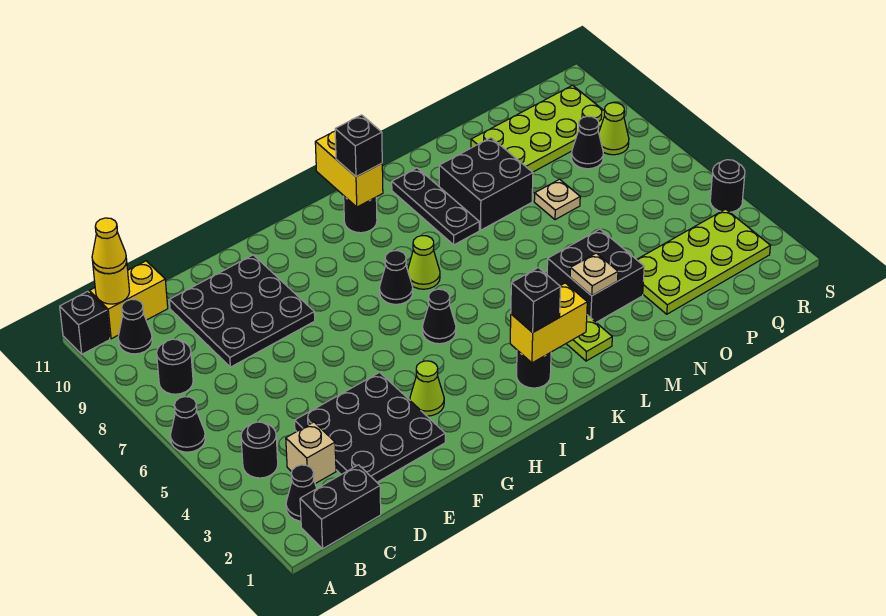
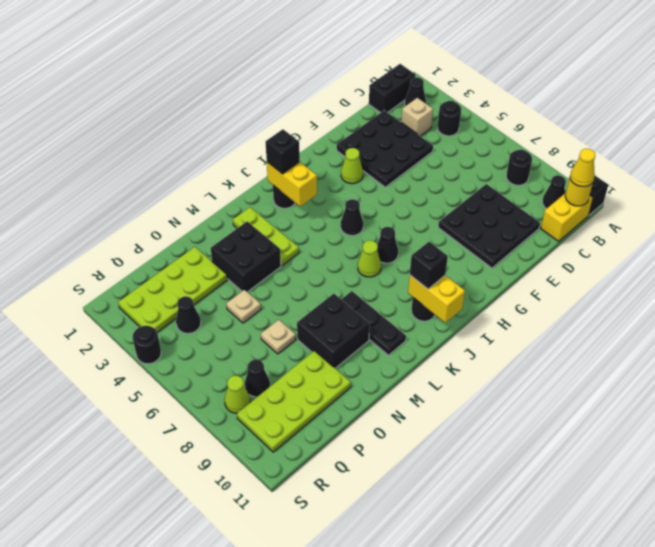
black cone A6 level 1 -> black cone Q4 level 1
yellow brick J2:K2 level 2 -> yellow brick J2:J3 level 2
tan plate M3 level 2 -> tan plate O5 level 1

